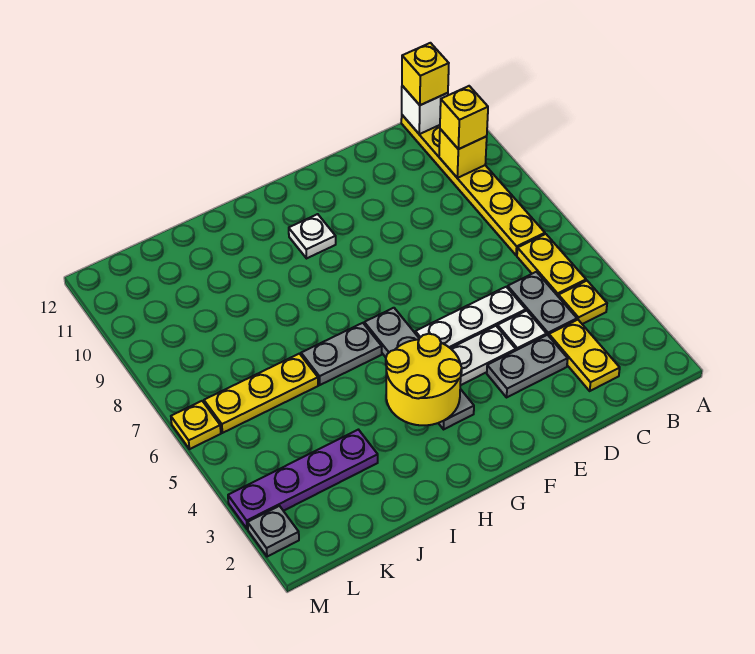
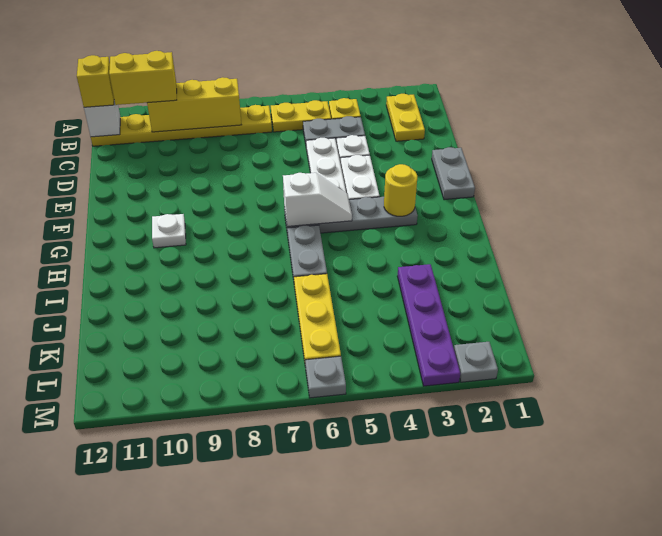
yellow brick B10 level 2 -> yellow brick B8:B10 level 2
yellow brick B10 level 3 -> yellow brick B10:B11 level 3
yellow plate C2:C3 level 1 -> yellow plate B2:C2 level 1
grey plate D3:E3 level 1 -> grey plate E1:F1 level 1
yellow round brick G3:H4 level 2 -> yellow round brick G3 level 2
none -> white slope G5:G6 level 2 top 6
yellow plate M6 level 1 -> grey plate M6 level 1

